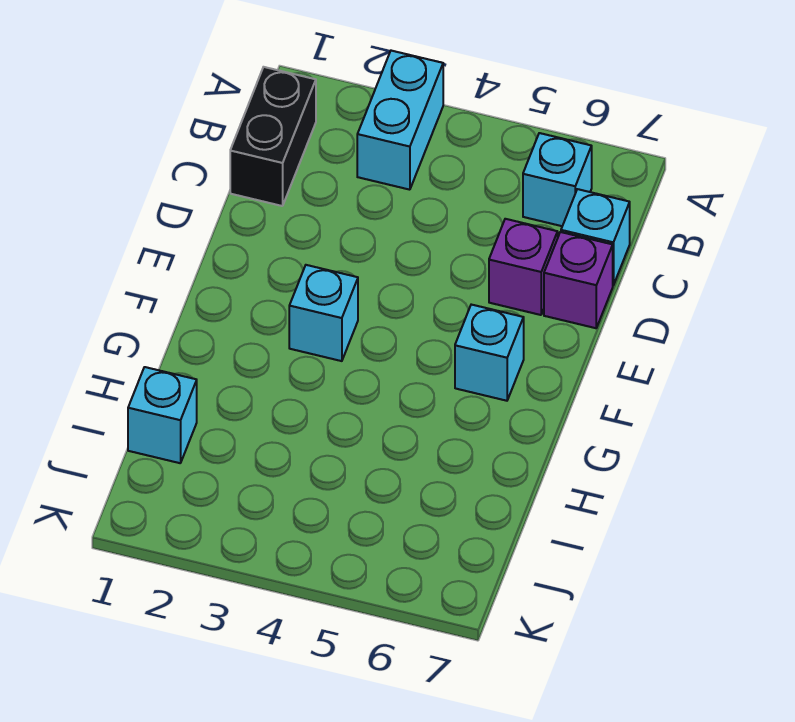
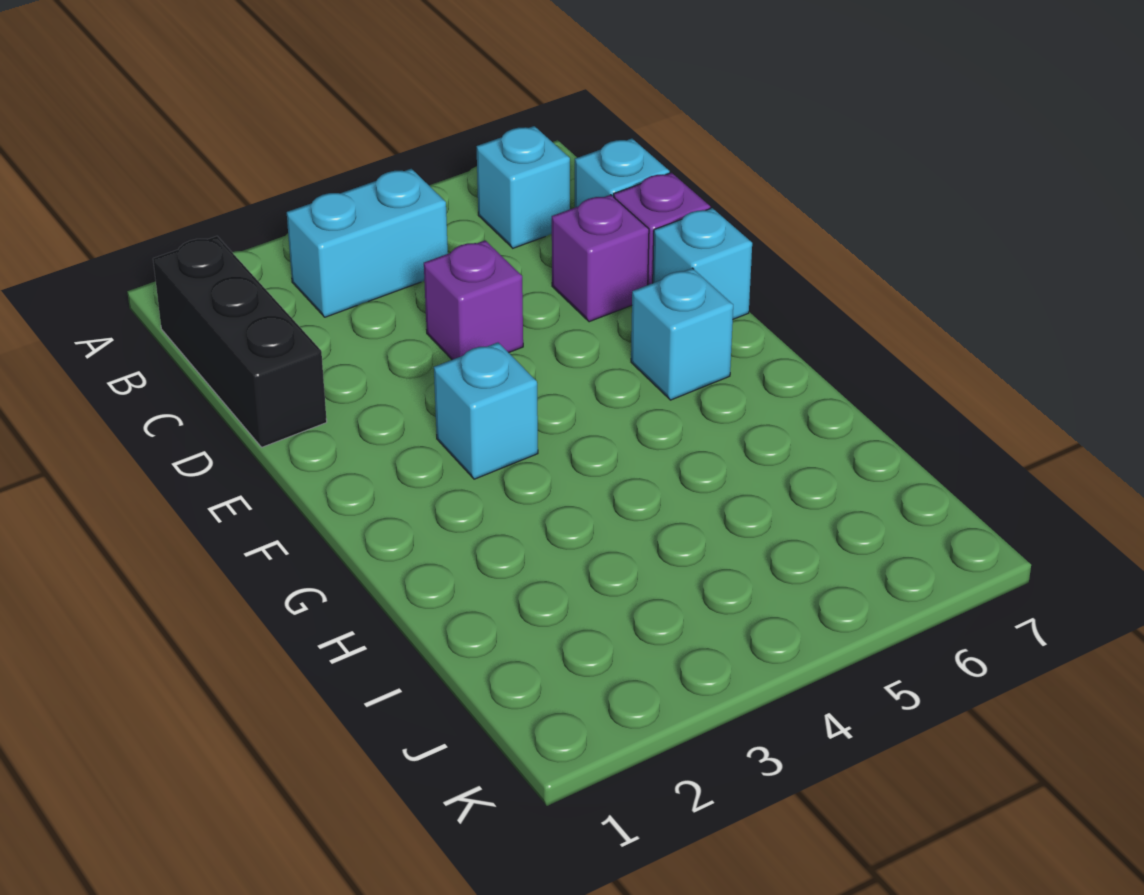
cyan brick A3:B3 level 1 -> cyan brick B3:B4 level 1
black brick B1:C1 level 1 -> black brick B1:D1 level 1
none -> purple brick D4 level 1
cyan brick I1 level 1 -> cyan brick E7 level 1

